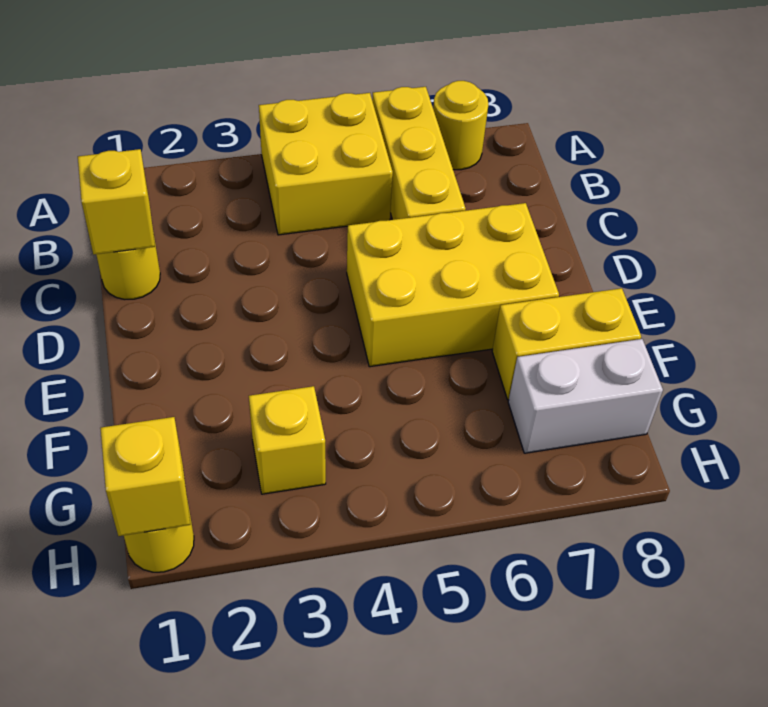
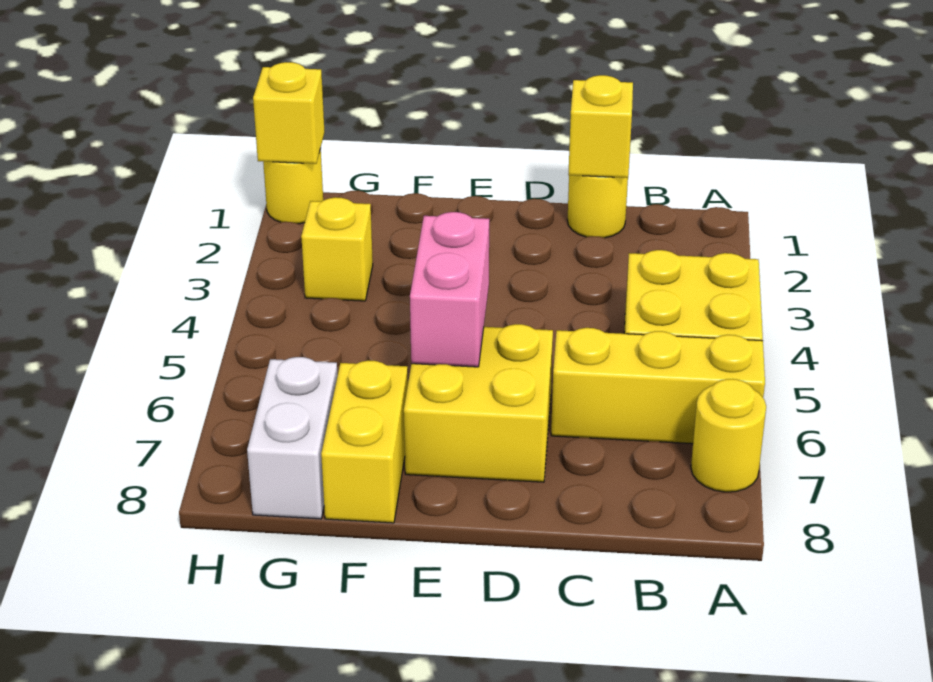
yellow brick D5:E7 level 1 -> yellow brick D6:E7 level 1
none -> pink brick E5:E6 level 2

